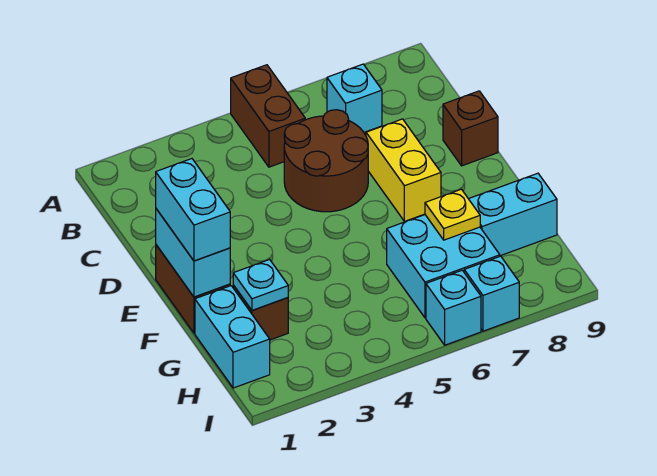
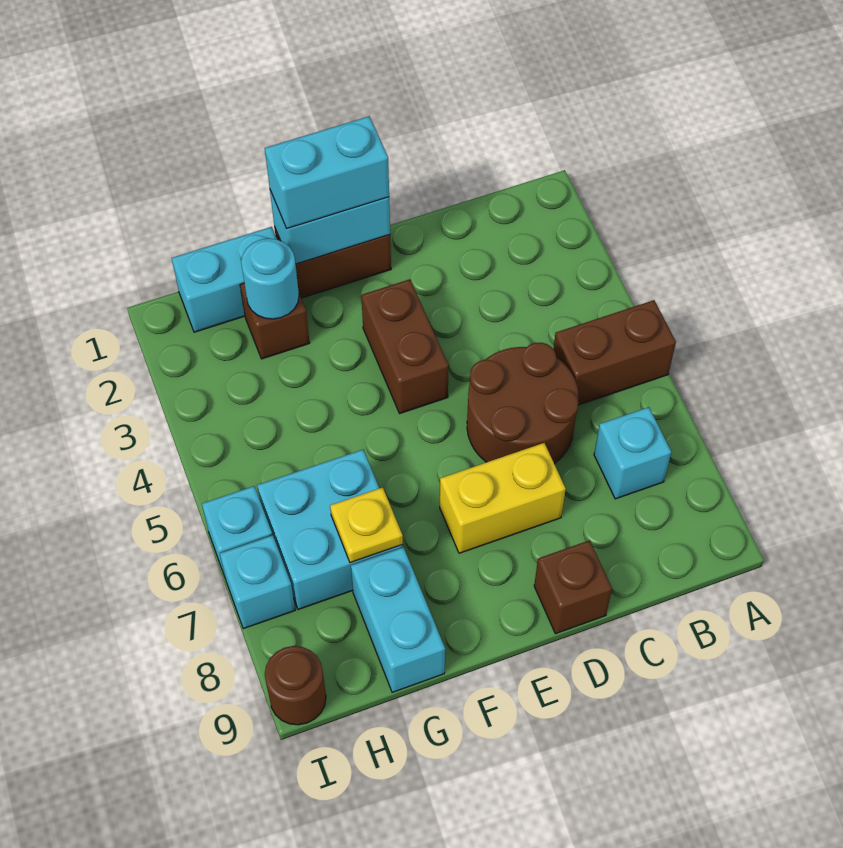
none -> brown brick E3:E4 level 1
cyan plate G2 level 2 -> cyan round brick G2 level 2
none -> brown round brick I9 level 1

